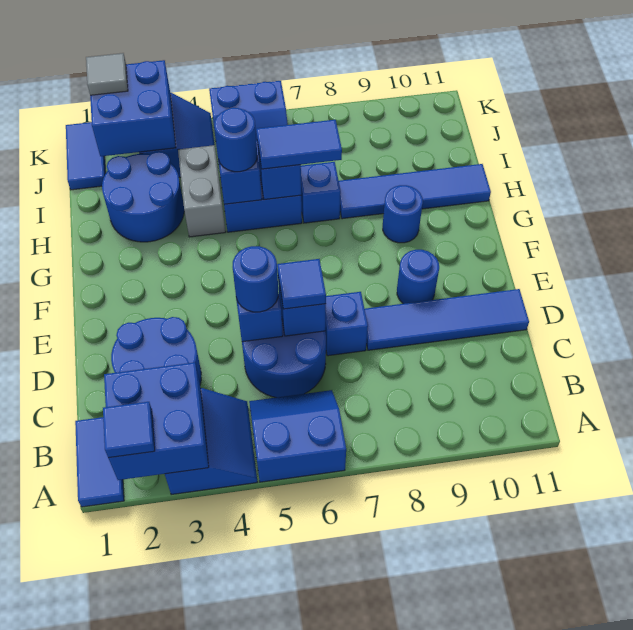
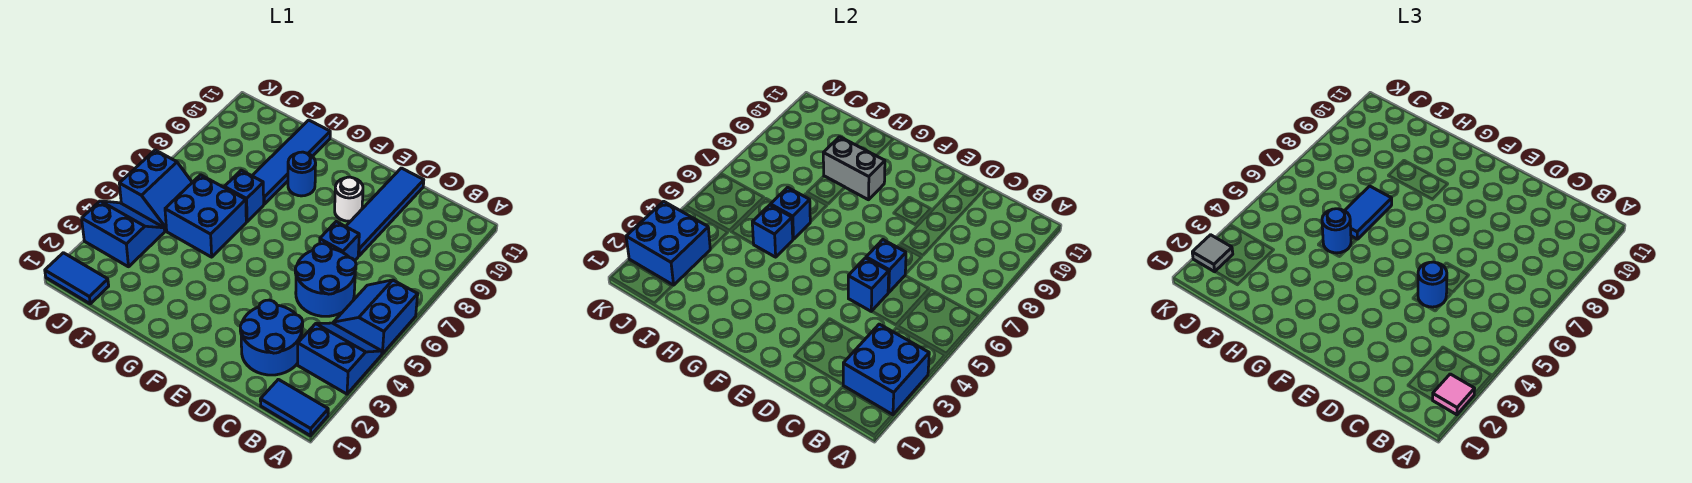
blue tile A2 level 3 -> pink tile A2 level 3
blue tile D6 level 3 -> none
blue round brick E9 level 1 -> white round brick E9 level 1
blue round brick H2:I3 level 1 -> none
grey brick H4:I4 level 1 -> grey brick G9:H9 level 2

